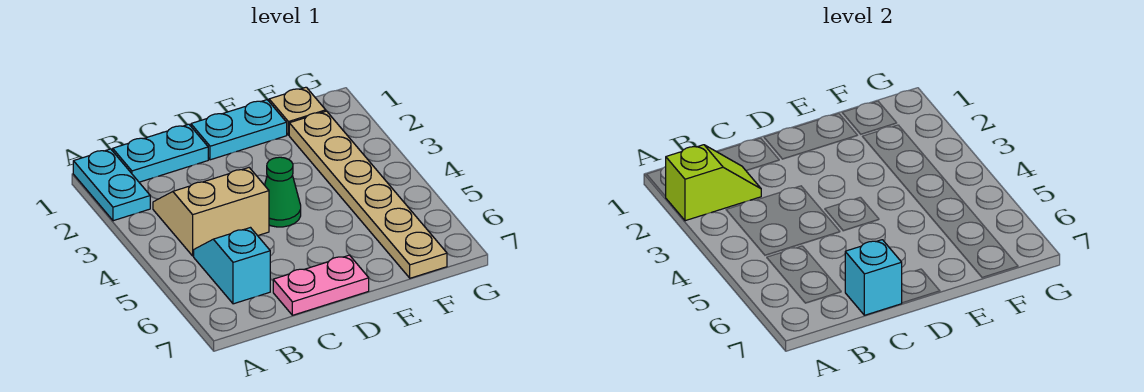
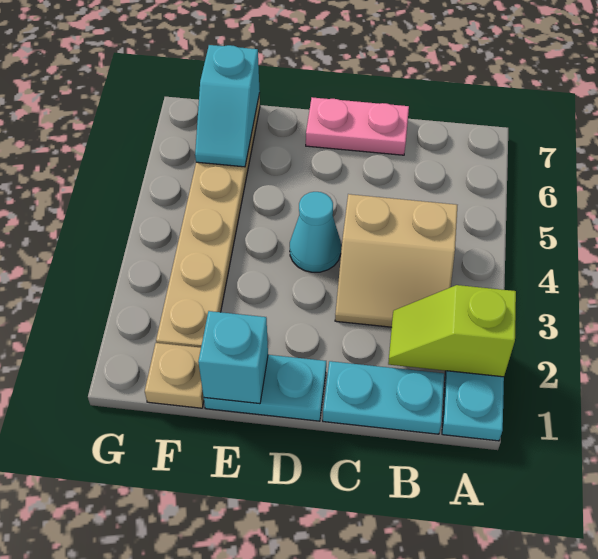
cyan slope B5:B6 level 1 top 6 -> cyan slope F6:F7 level 2 top 7
cyan brick C7 level 2 -> cyan brick E1 level 2
green cone D4 level 1 -> cyan cone D4 level 1

